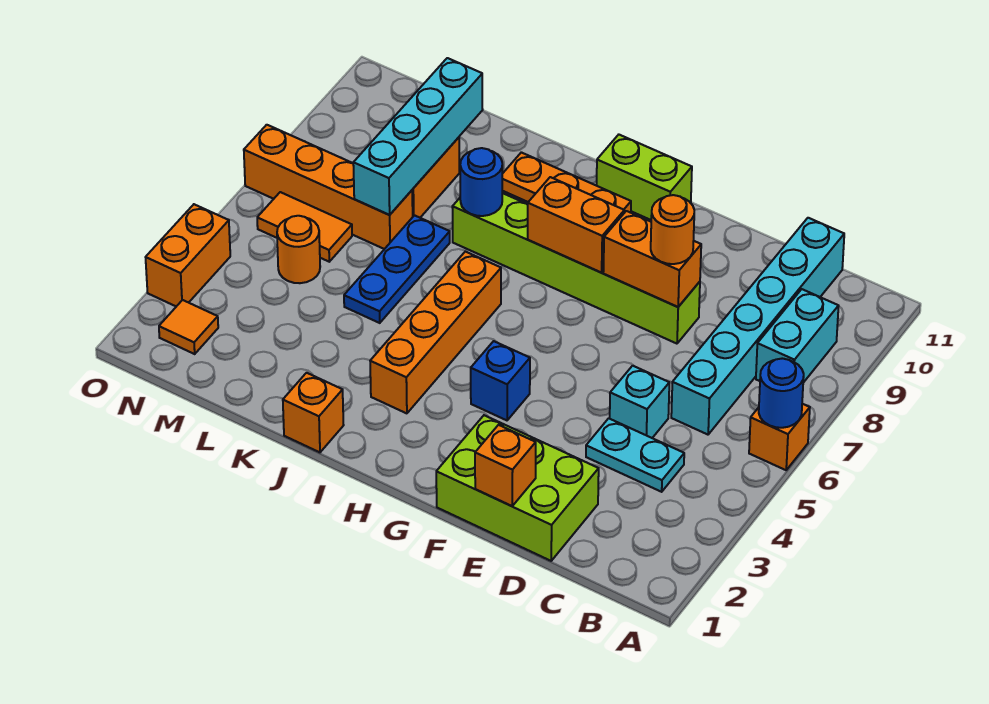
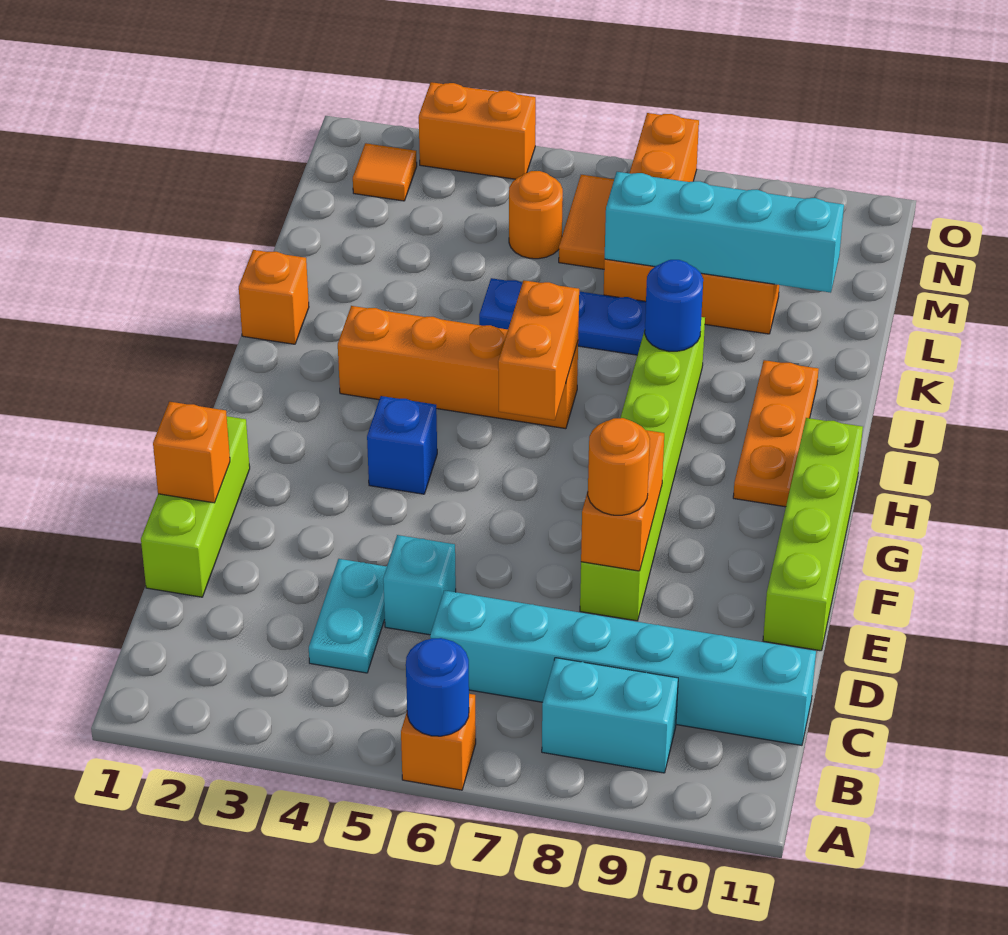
lime brick D1:F2 level 1 -> lime brick D1:F1 level 1
orange brick G8:H8 level 2 -> orange brick H6:I6 level 2
lime brick G11:H11 level 1 -> lime brick E11:H11 level 1

